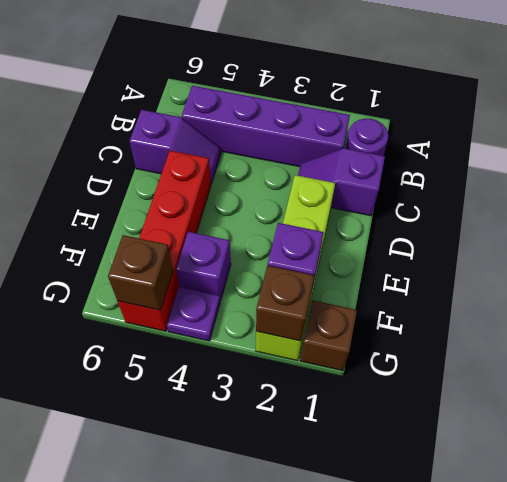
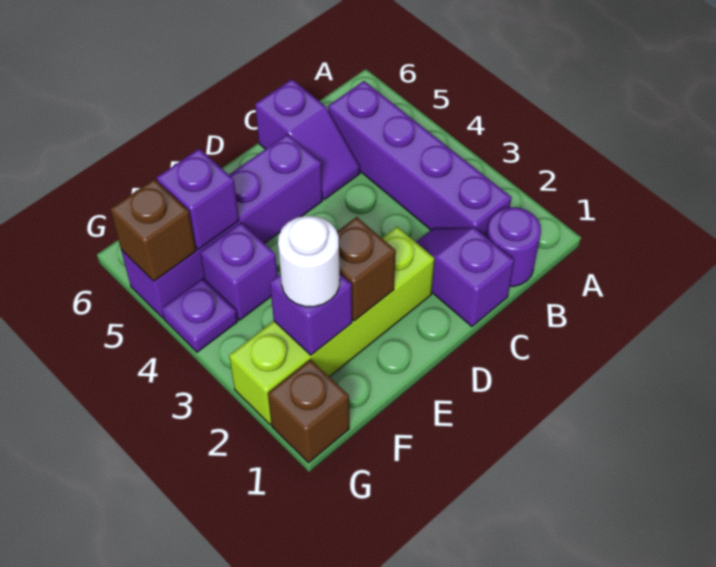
red brick D5:G5 level 1 -> purple brick D5:G5 level 1
none -> white round brick F2 level 3
none -> purple brick F5 level 2
brown brick G2 level 2 -> brown brick E2 level 2

